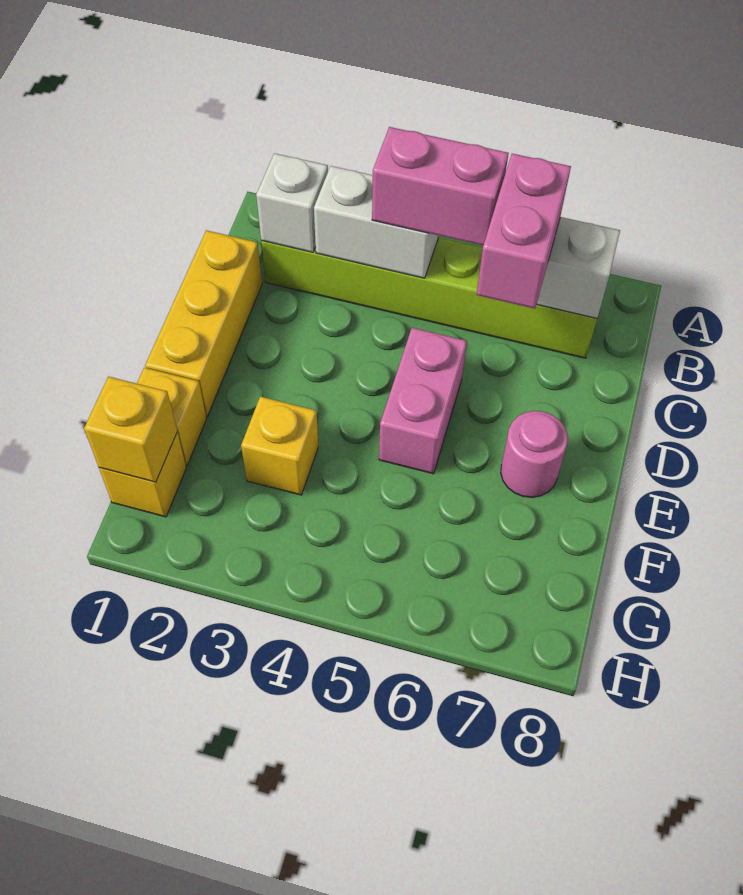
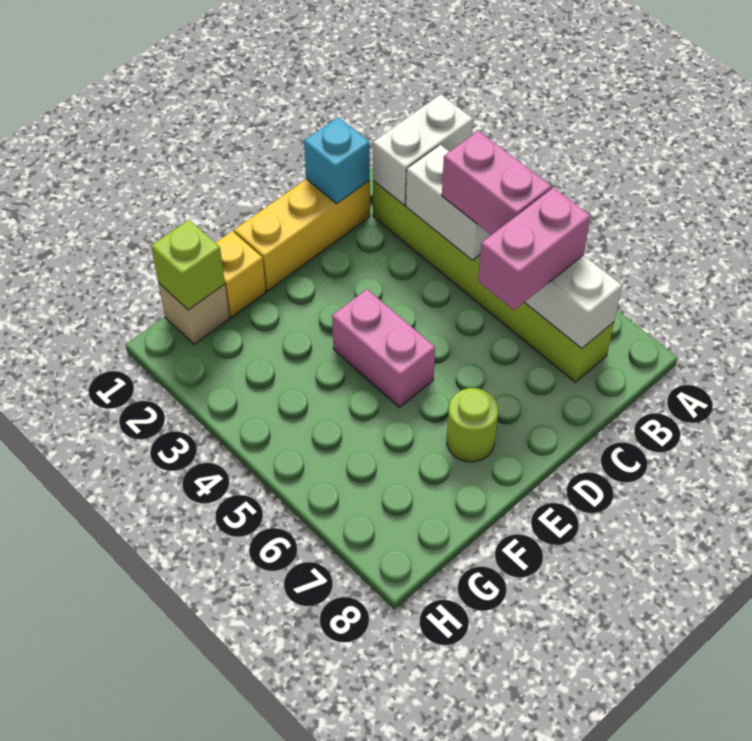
white brick B2 level 2 -> white brick A2:B2 level 2
none -> cyan brick C1 level 2
pink brick D5:E5 level 1 -> pink brick E4:E5 level 1
pink round brick E7 level 1 -> lime round brick E7 level 1
yellow brick F3 level 1 -> none
yellow brick G1 level 1 -> tan brick G1 level 1
yellow brick G1 level 2 -> lime brick G1 level 2

